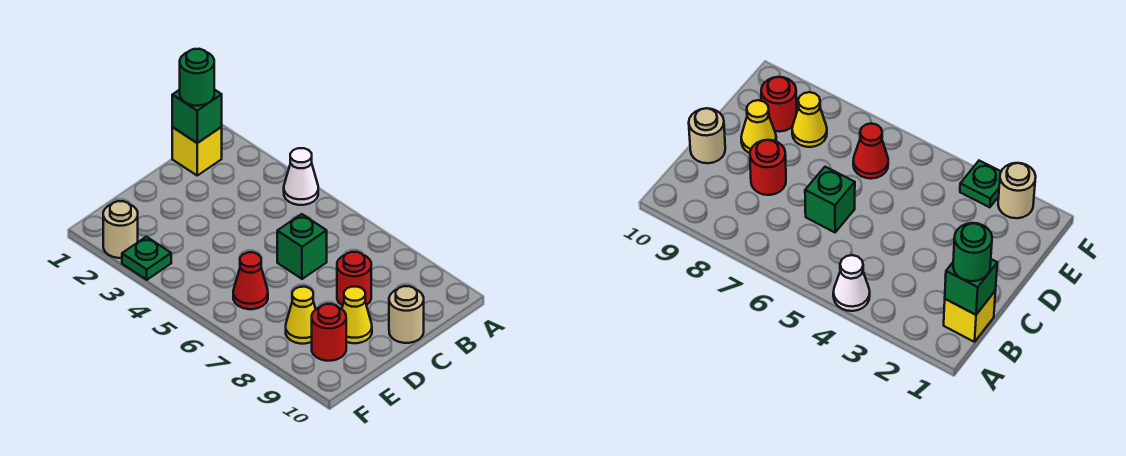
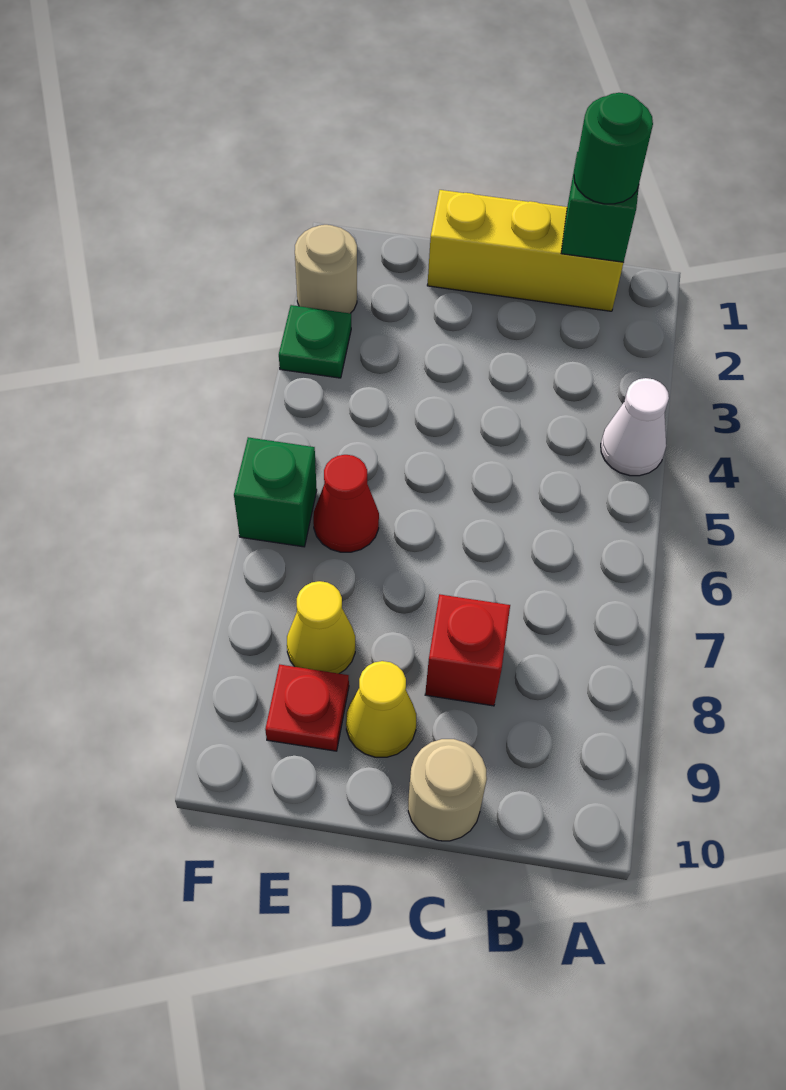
yellow brick B1 level 1 -> yellow brick B1:D1 level 1
green brick C6 level 1 -> green brick F6 level 1
red round brick C8 level 1 -> red brick C8 level 1
red round brick E9 level 1 -> red plate E9 level 1

